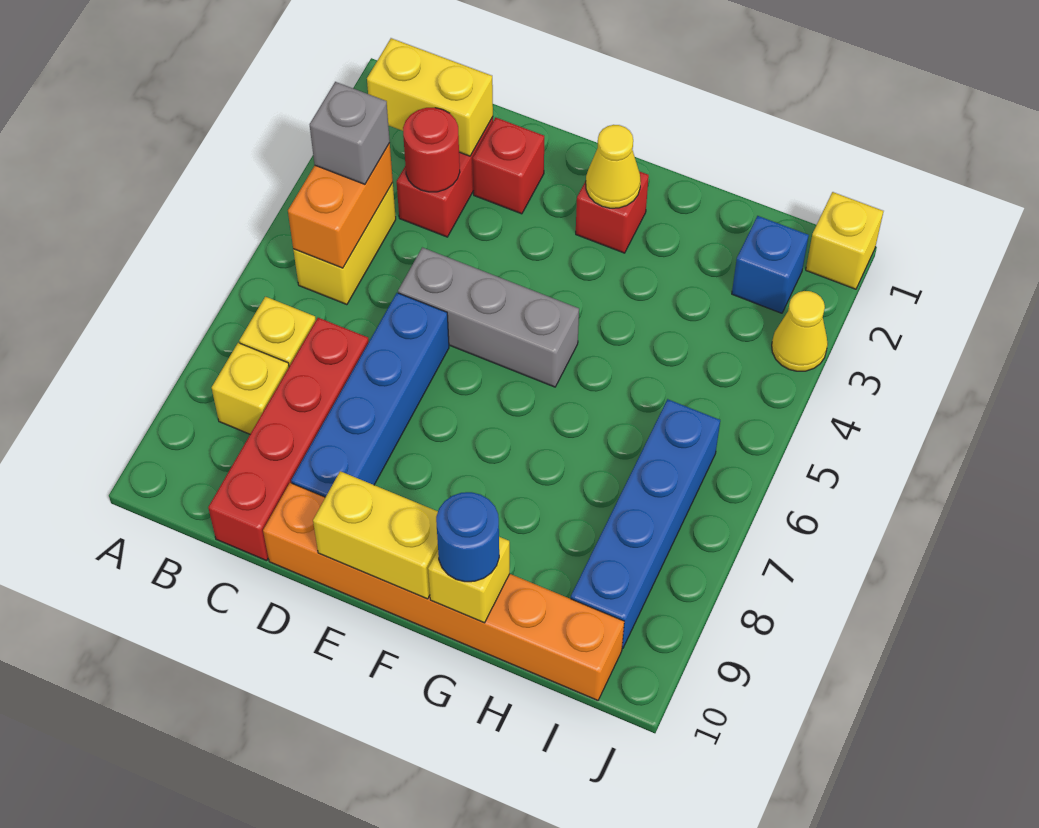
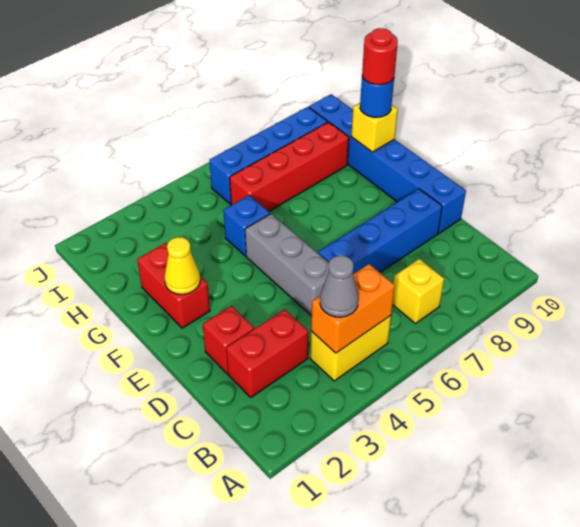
yellow brick B2:C2 level 2 -> none
grey brick B4 level 3 -> grey cone B4 level 3
yellow brick B8 level 1 -> none
red round brick C3 level 2 -> red round brick G10 level 4
red brick C7:C10 level 1 -> red brick H6:H9 level 1
orange brick D10:I10 level 1 -> blue brick D10:I10 level 1
yellow brick E10:F10 level 2 -> none
red brick F2 level 1 -> red brick F2:G2 level 1
blue brick I2 level 1 -> blue brick G5 level 1
yellow brick J1 level 1 -> none
yellow cone J3 level 1 -> none

